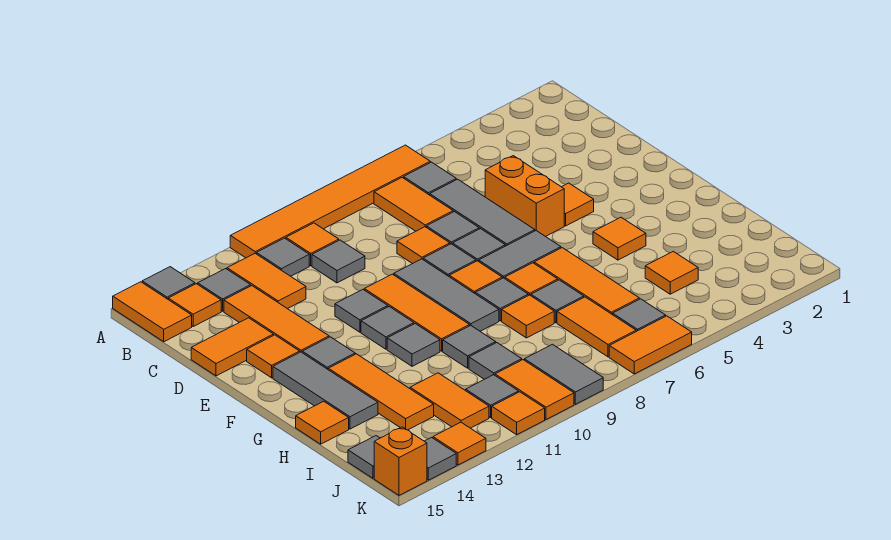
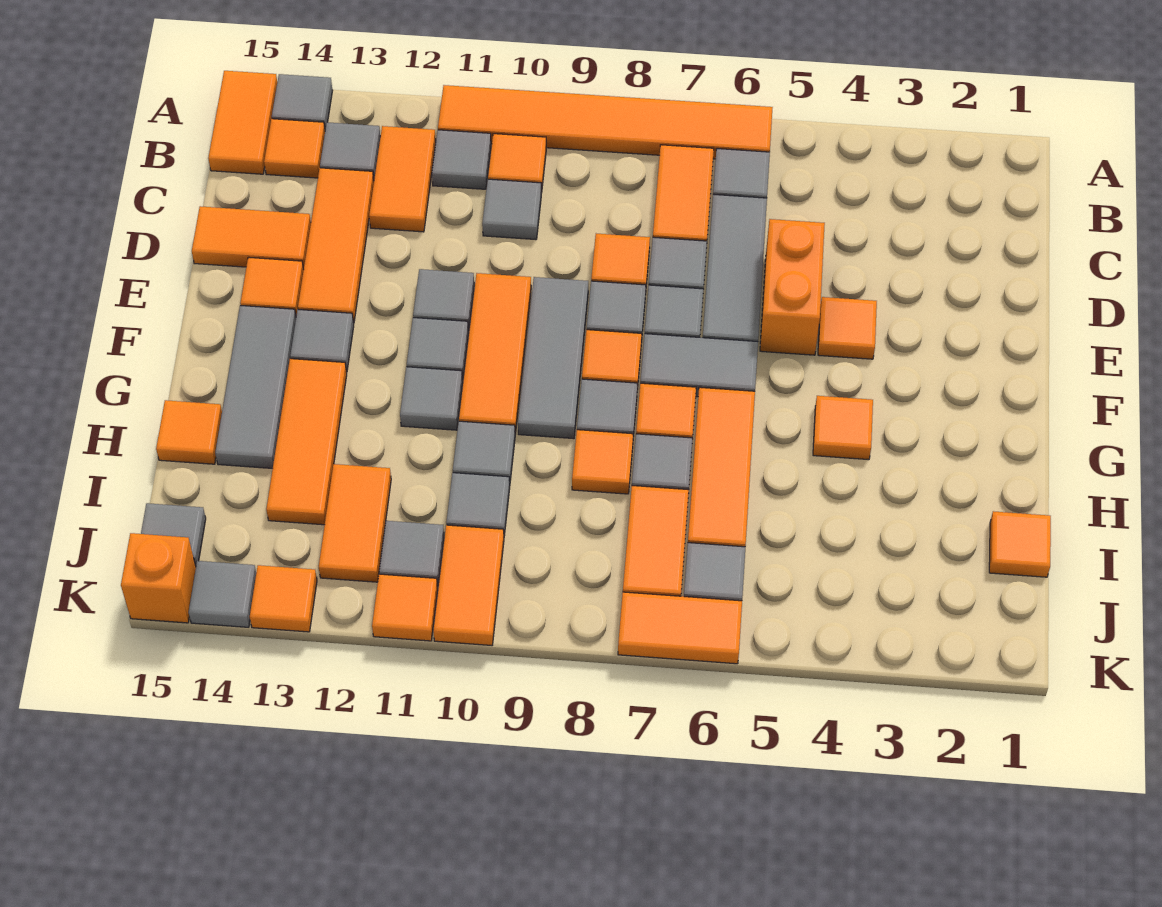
orange tile I4 level 1 -> orange tile I1 level 1
grey tile J9:K9 level 1 -> none

